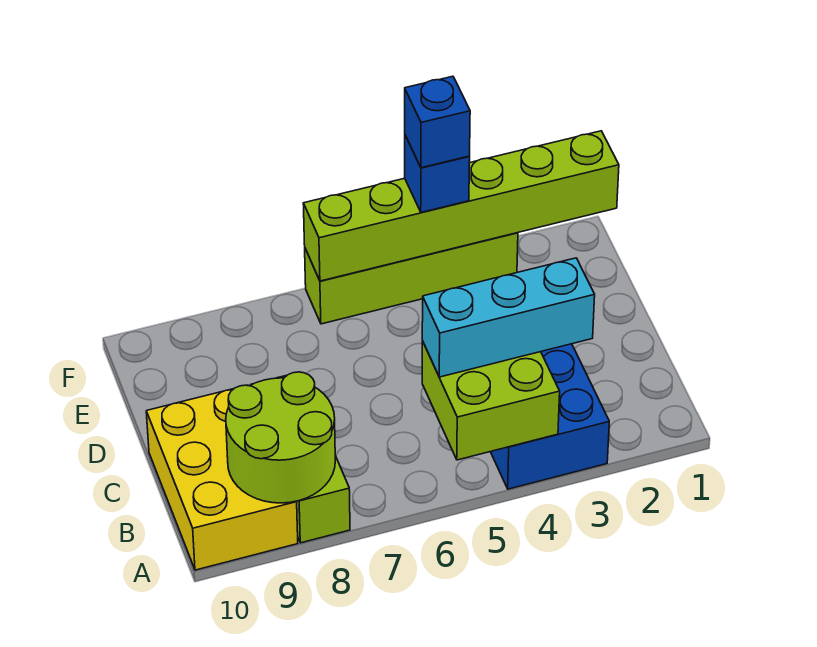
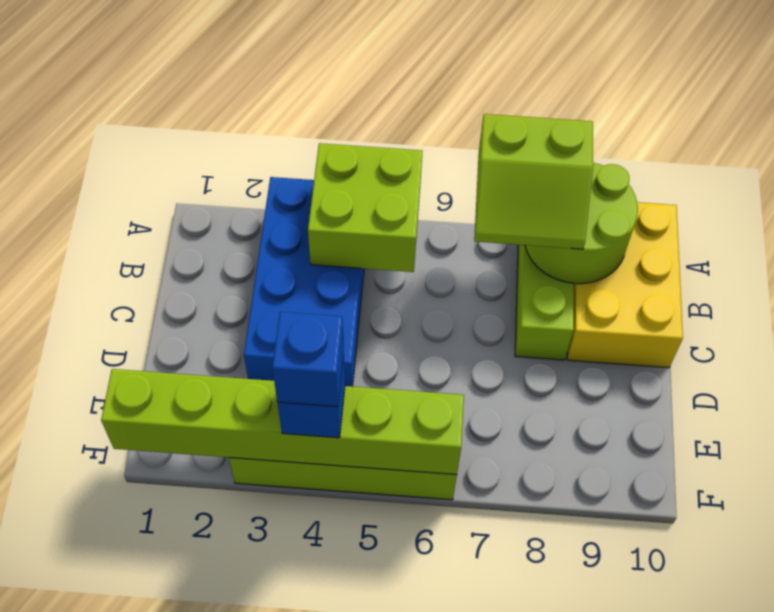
none -> lime slope A7:B8 level 3 top A
cyan brick B3:B5 level 3 -> none

